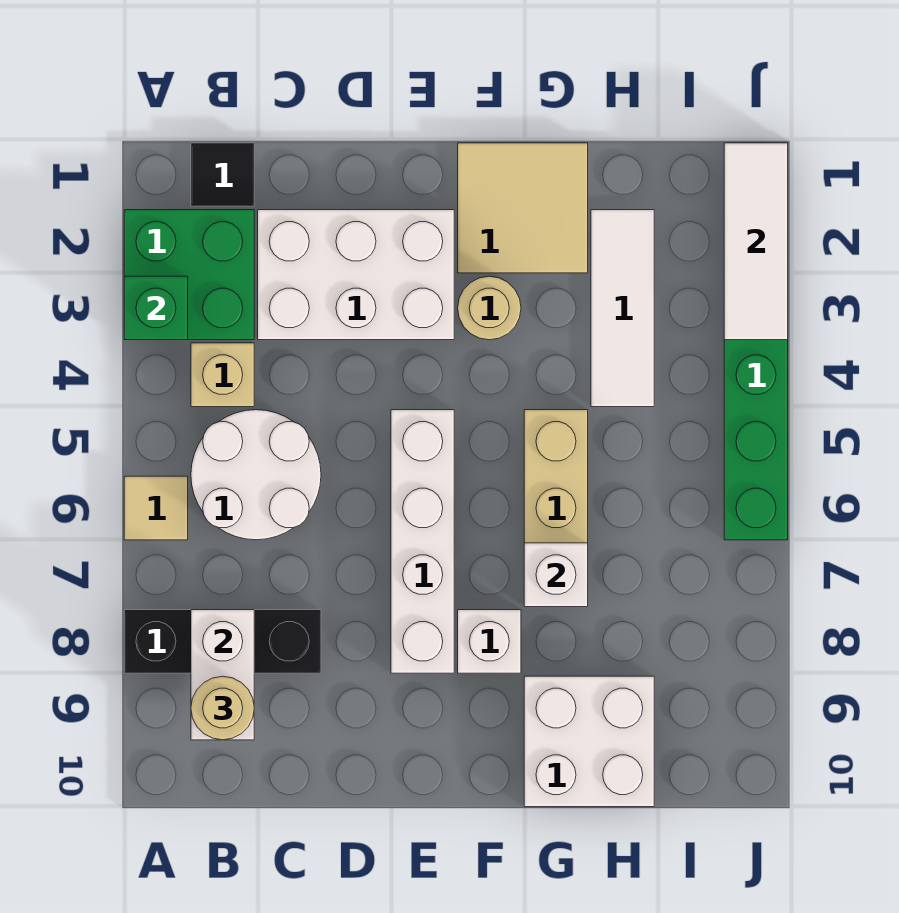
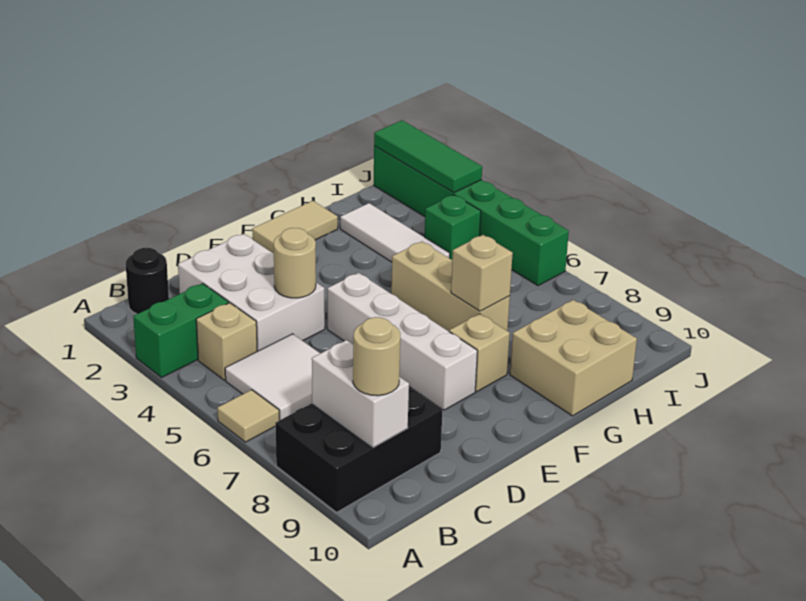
green brick A2:B3 level 1 -> green brick A3:B3 level 1
green brick A3 level 2 -> green brick I4 level 1
black brick A8:C8 level 1 -> black brick A8:C9 level 1
black tile B1 level 1 -> black round brick B1 level 1
white round brick B5:C6 level 1 -> white tile B5:C6 level 1
white brick C2:E3 level 1 -> white brick C2:D4 level 1
tan tile F1:G2 level 1 -> tan tile F1:G1 level 1
tan round brick F3 level 1 -> tan round brick D4 level 2
white brick F8 level 1 -> tan brick F8 level 1
white brick G7 level 2 -> tan brick G7 level 2
white brick G9:H10 level 1 -> tan brick G9:H10 level 1
white tile J1:J3 level 2 -> green tile J1:J3 level 2

